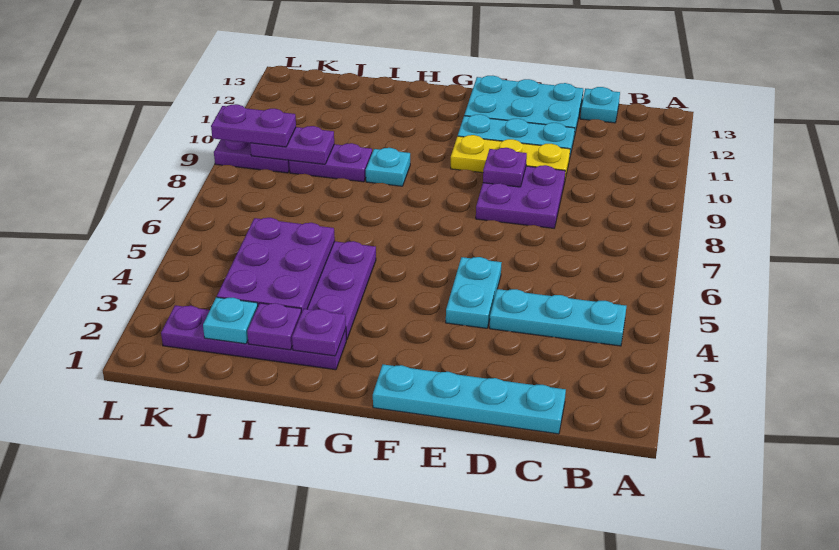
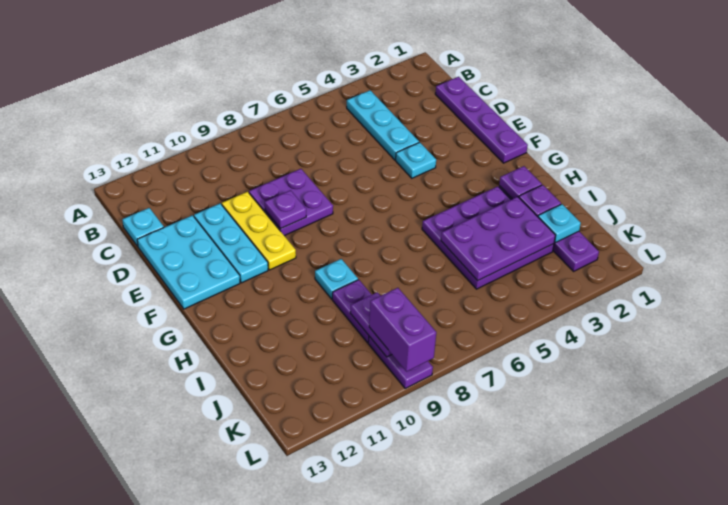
cyan plate C1:F1 level 1 -> purple plate C1:F1 level 1
cyan plate E4:E5 level 1 -> cyan plate E4 level 1
purple plate K9:L9 level 3 -> purple brick K9:L9 level 3

